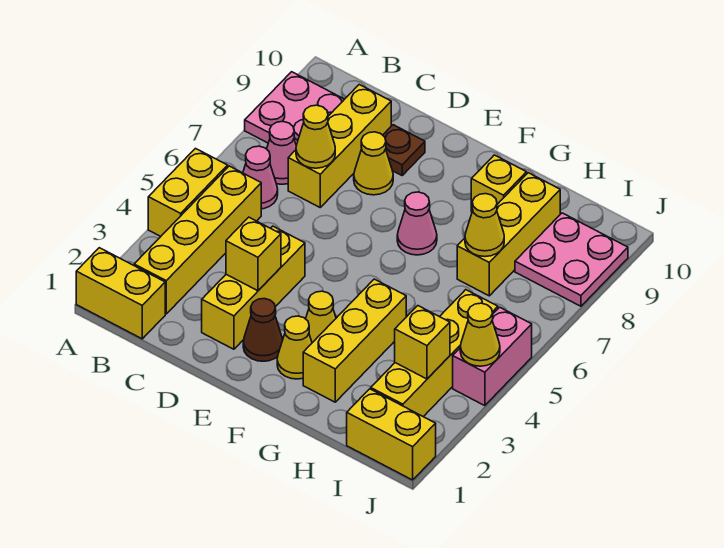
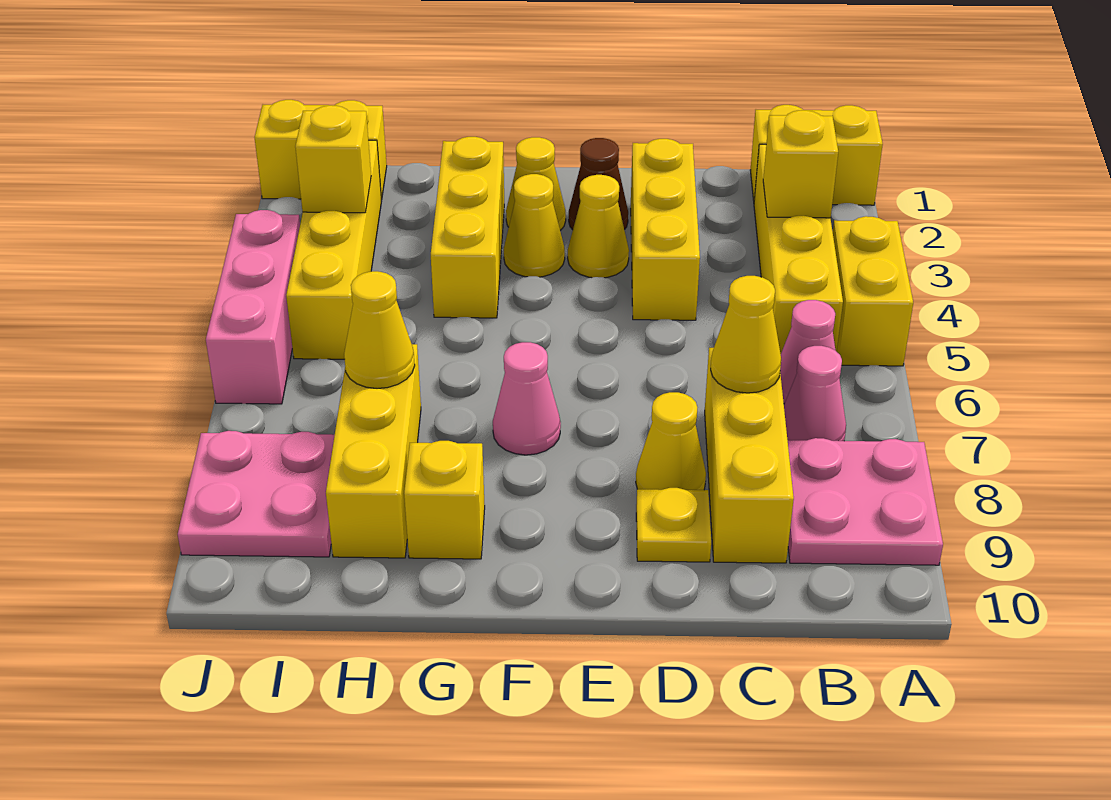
yellow brick D3 level 2 -> yellow brick B3 level 2
brown plate D9 level 1 -> yellow plate D9 level 1
pink brick J4:J5 level 1 -> pink brick J4:J6 level 1
yellow cone J4 level 2 -> yellow cone E3 level 1

